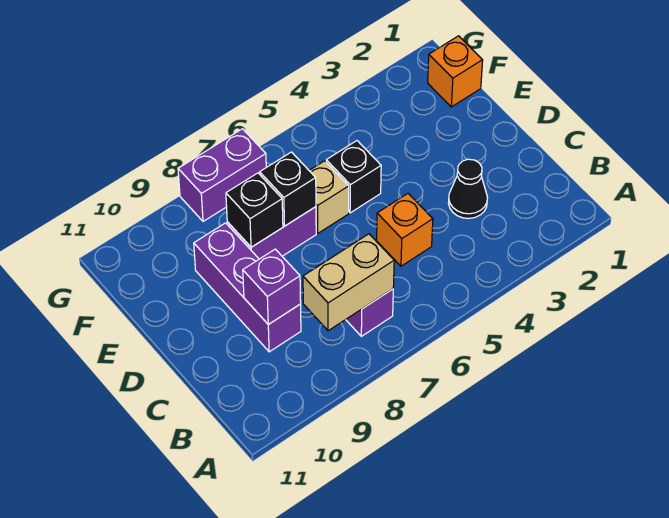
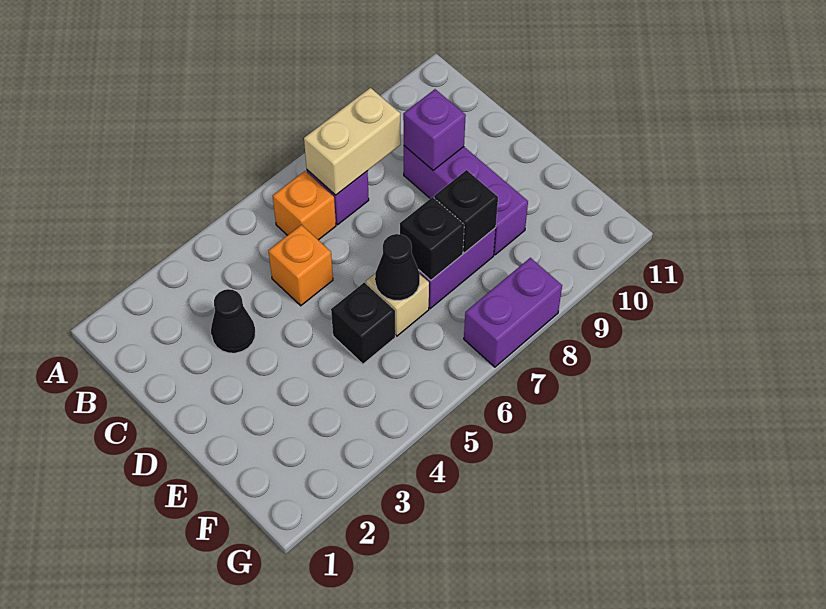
none -> black cone E6 level 2
orange brick F1 level 1 -> orange brick B6 level 1

